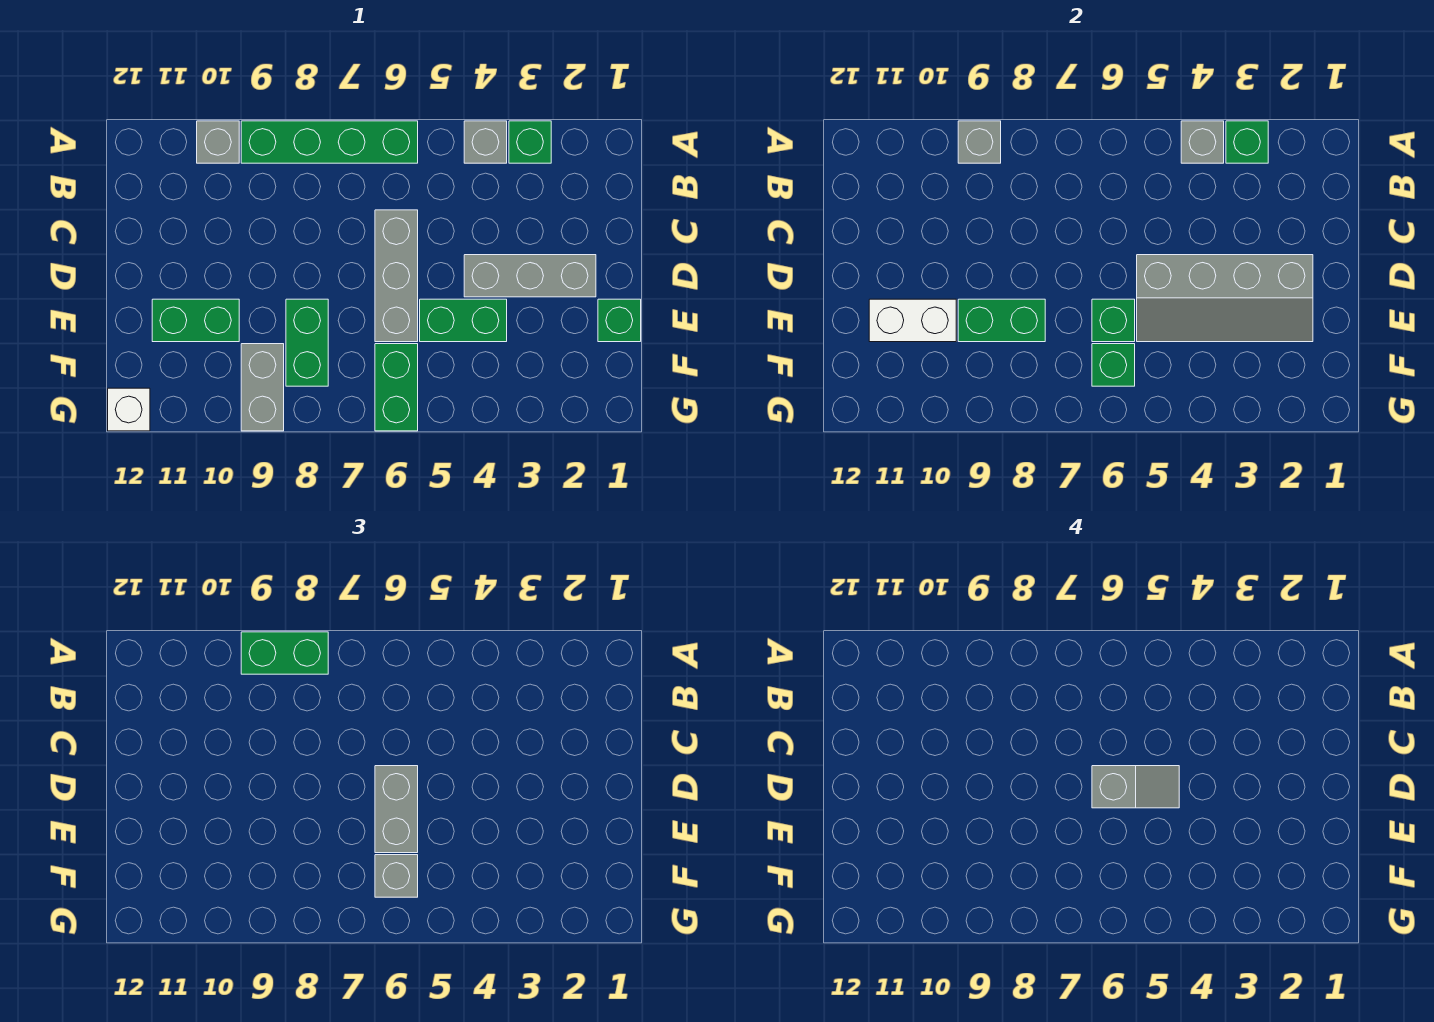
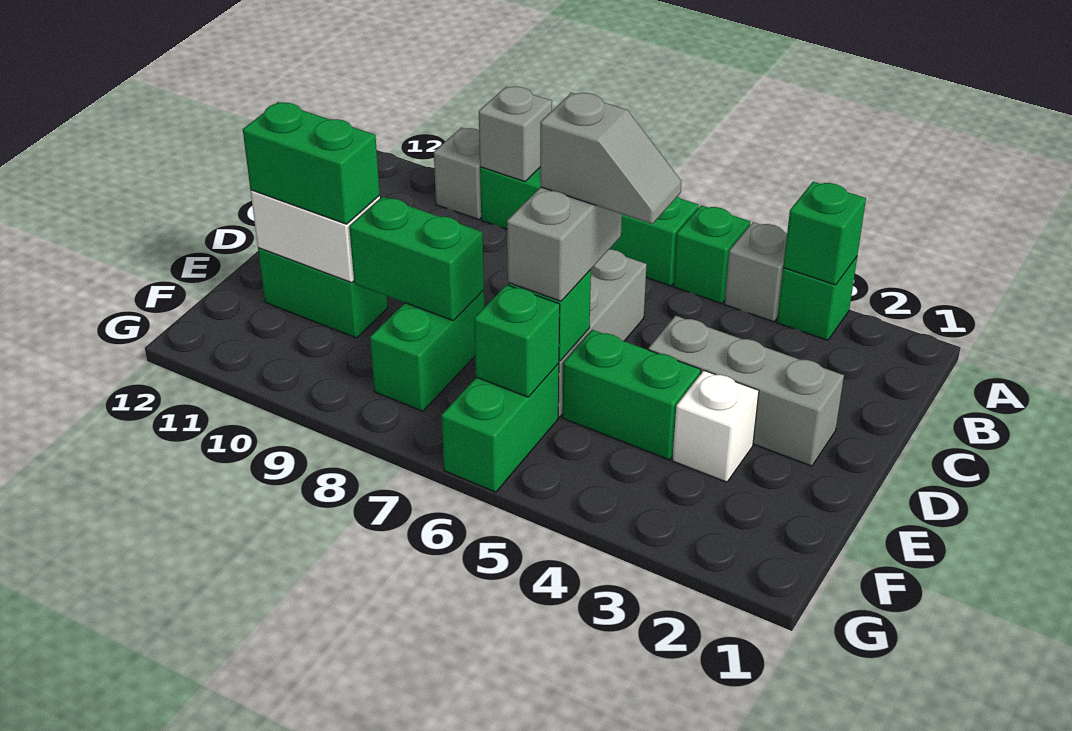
grey brick A4 level 2 -> none
green brick A8:A9 level 3 -> green brick E10:E11 level 3
grey slope D2:E5 level 2 top D -> none
green brick E1 level 1 -> green brick A5 level 1
grey brick F6 level 3 -> none
grey brick F9:G9 level 1 -> none
white brick G12 level 1 -> white brick E3 level 1

